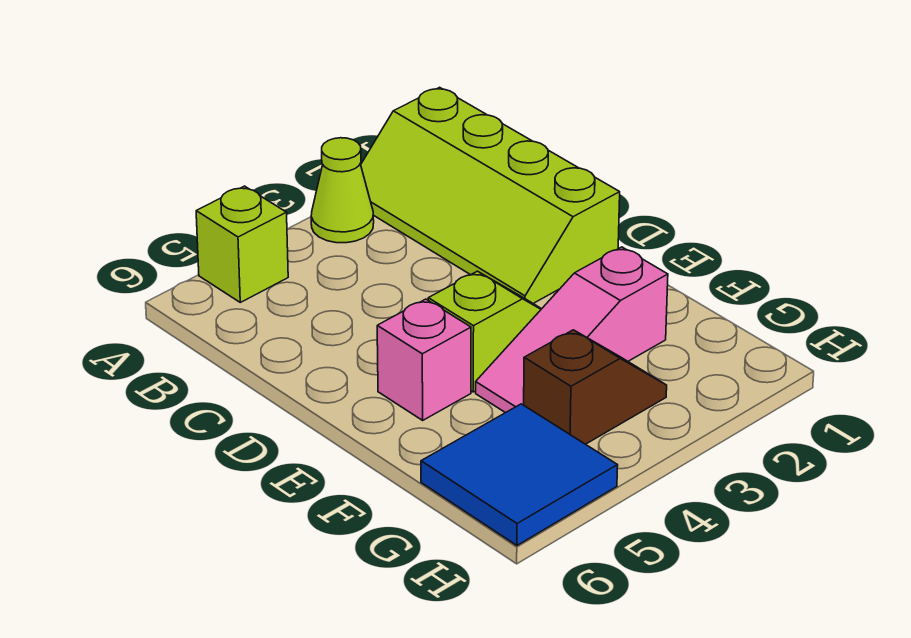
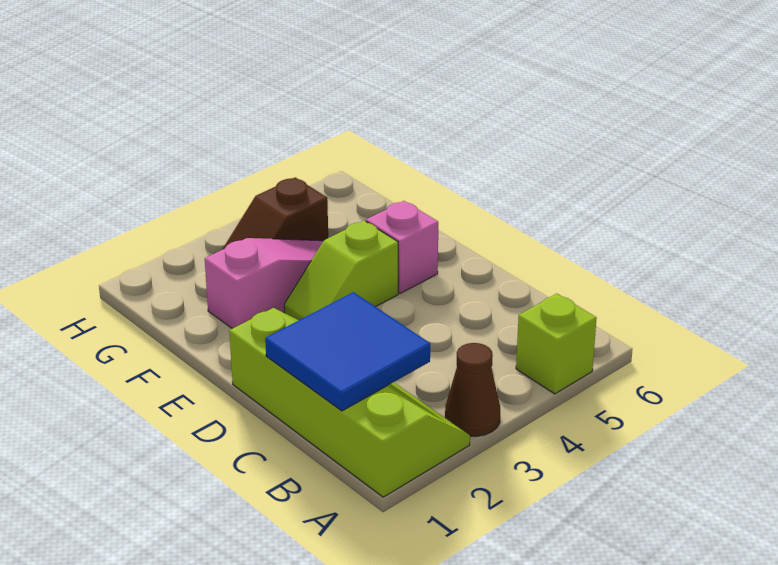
lime cone A3 level 1 -> brown cone A3 level 1
blue tile G5:H6 level 1 -> blue tile B1:C2 level 2

